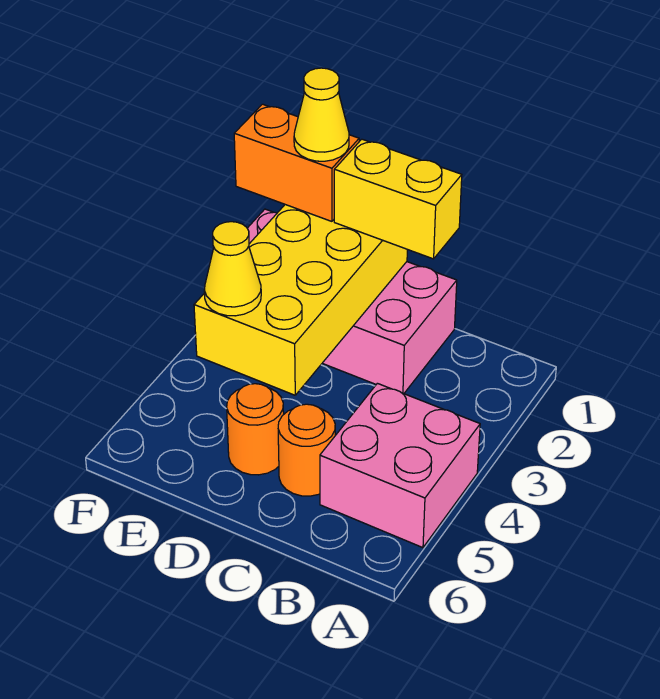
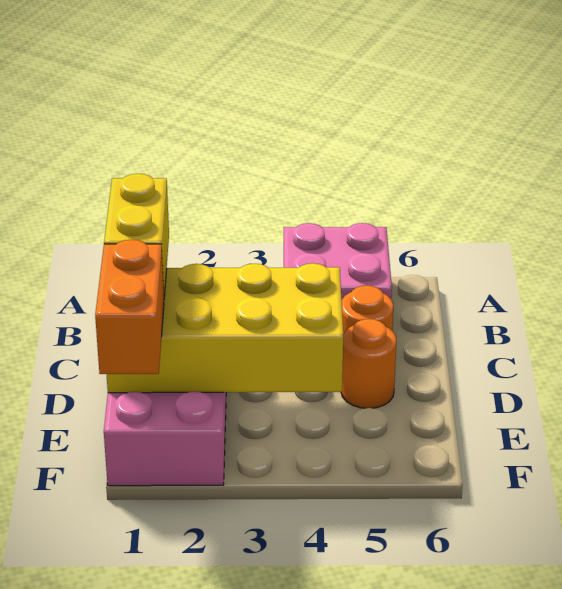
yellow cone E1 level 4 -> none
yellow cone E4 level 3 -> none

